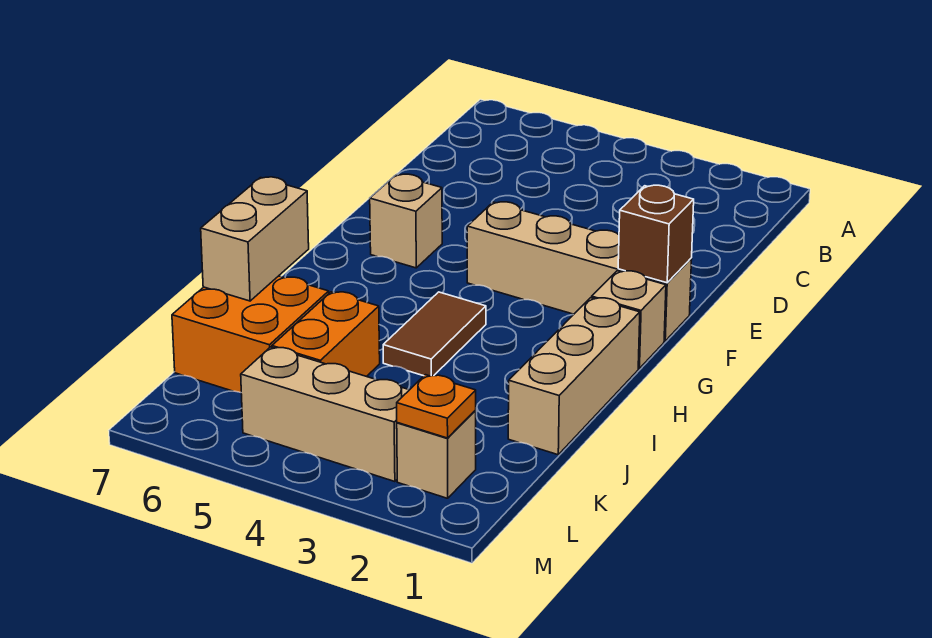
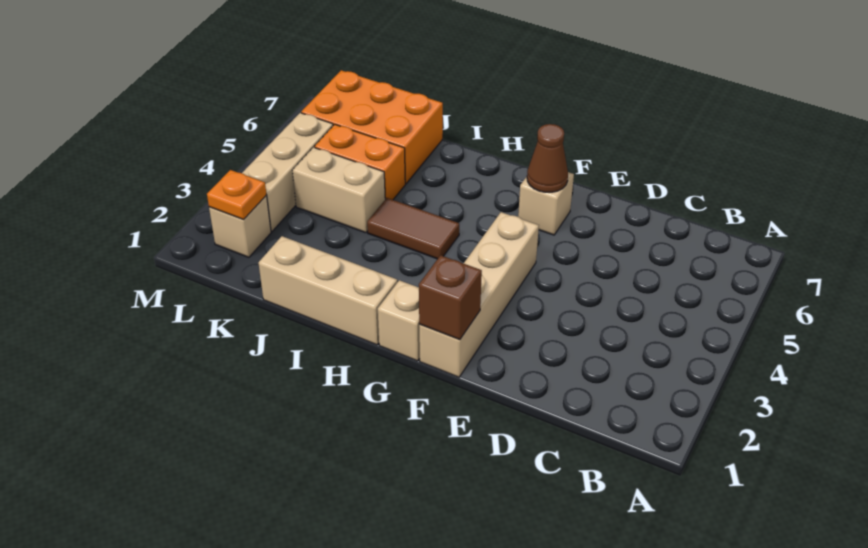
none -> brown cone F6 level 2
tan brick I7:J7 level 2 -> tan brick J4:K4 level 1
orange brick J6:K7 level 1 -> orange brick J6:L7 level 1

